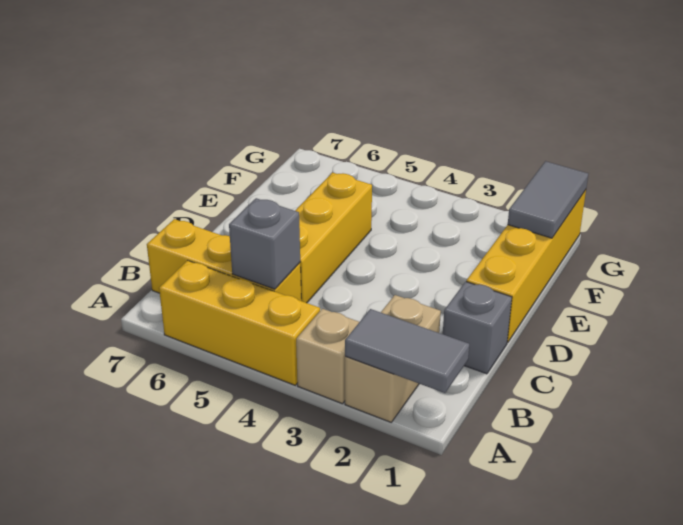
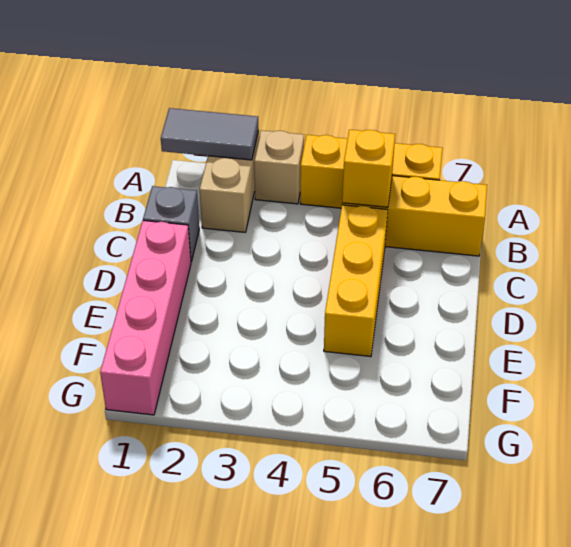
grey brick B5 level 2 -> yellow brick B5 level 2
yellow brick D1:G1 level 1 -> pink brick D1:G1 level 1
grey tile F1:G1 level 2 -> none

